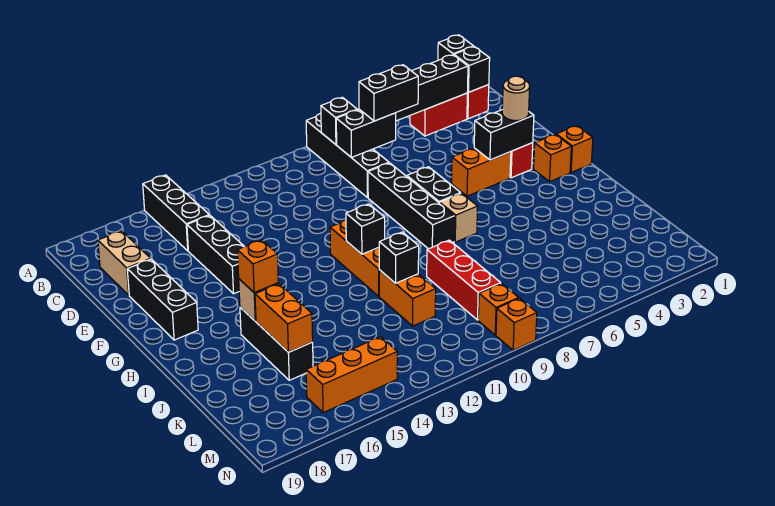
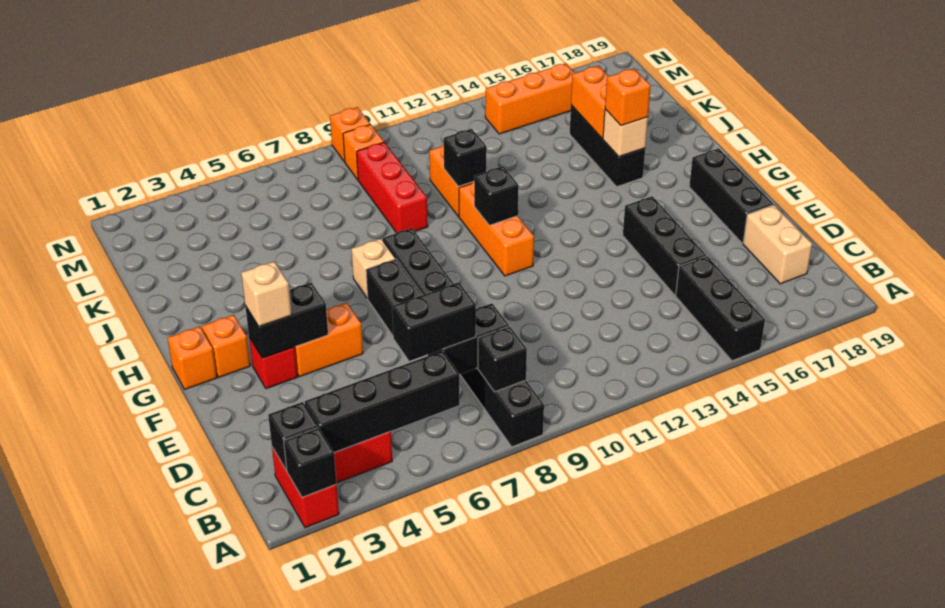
tan round brick F3 level 3 -> tan brick F3 level 3

